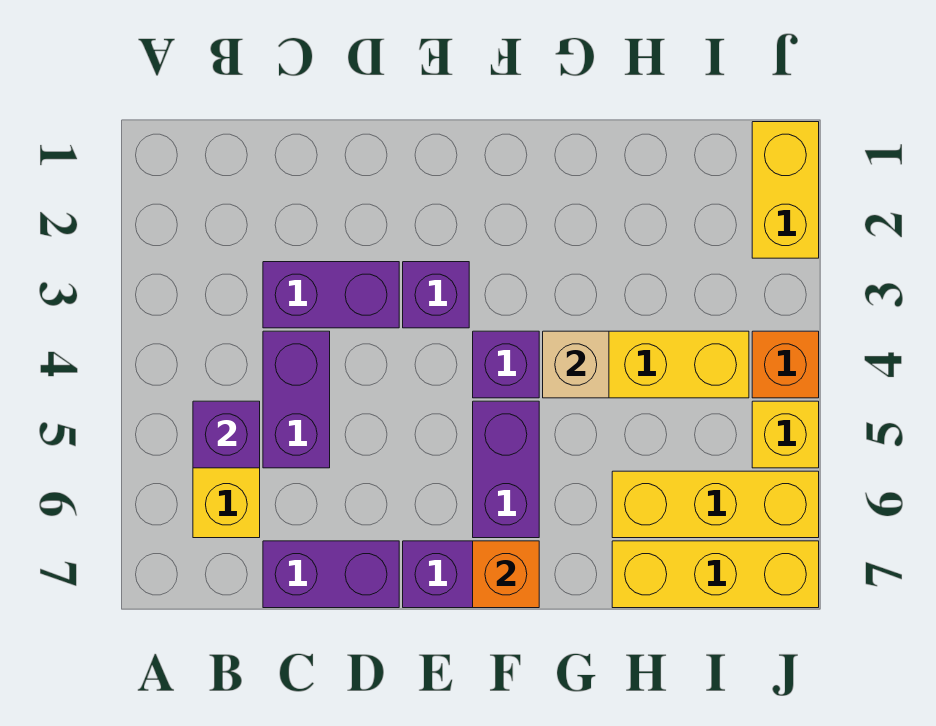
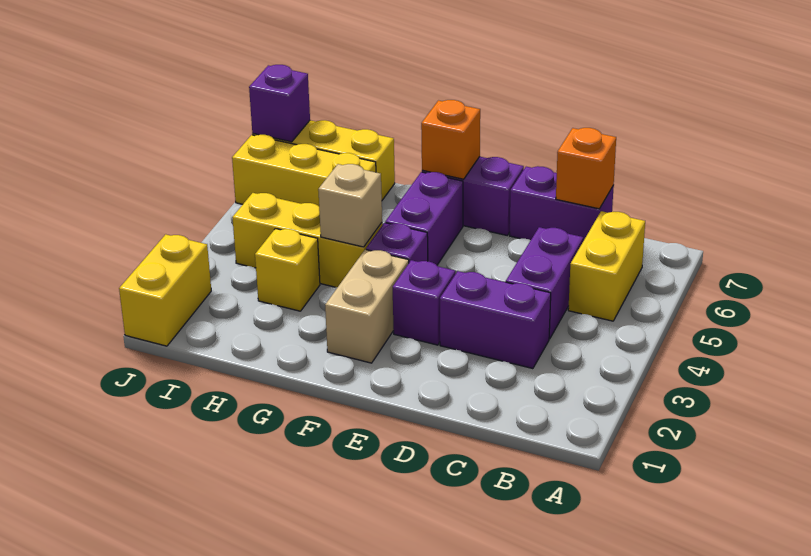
purple brick B5 level 2 -> purple brick J7 level 2
none -> tan brick F2:F3 level 1
orange brick J4 level 1 -> orange brick C7 level 2
yellow brick J5 level 1 -> yellow brick H3 level 1

